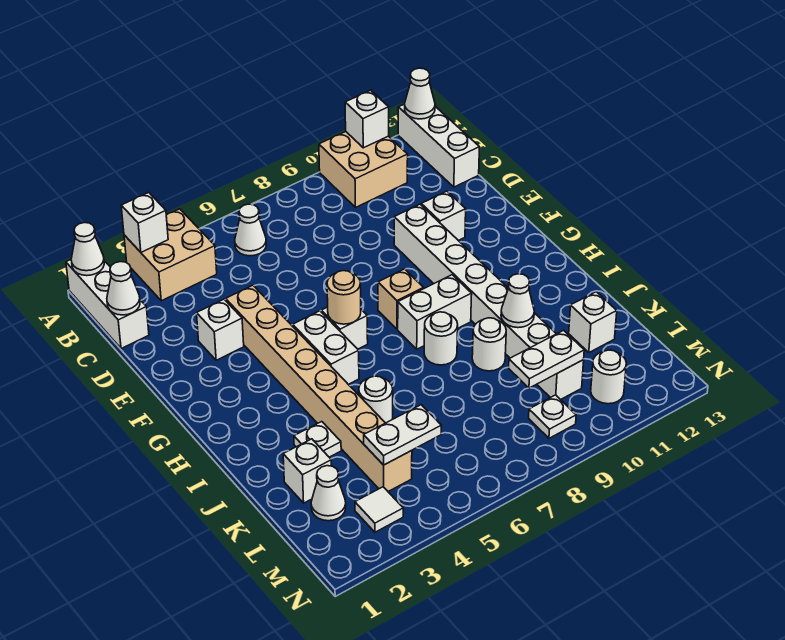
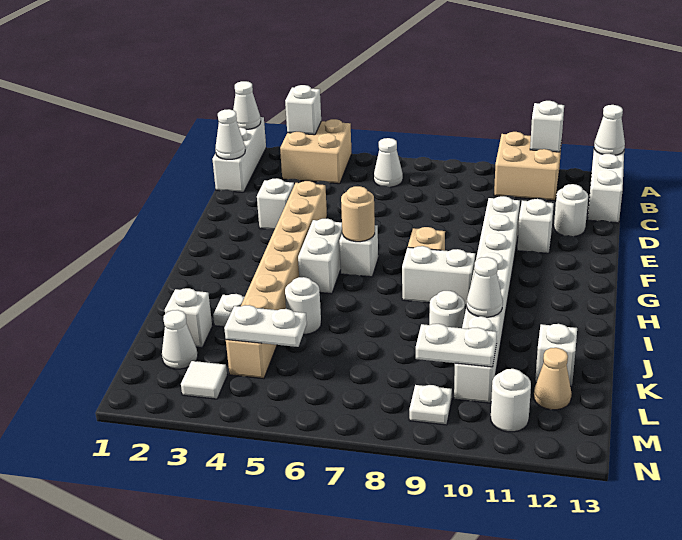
white round brick I8 level 1 -> white round brick D12 level 1
none -> tan cone L12 level 1

